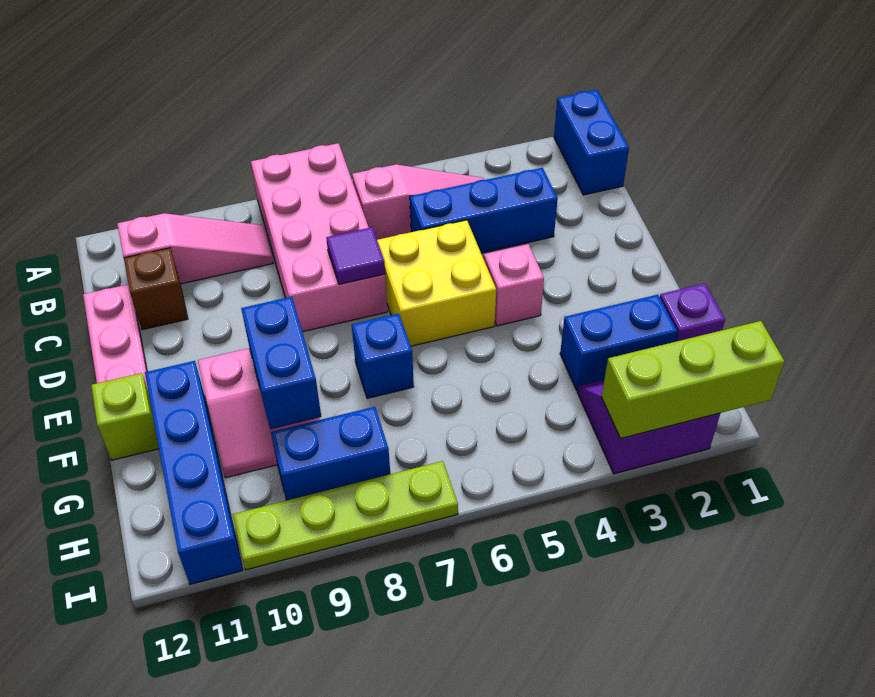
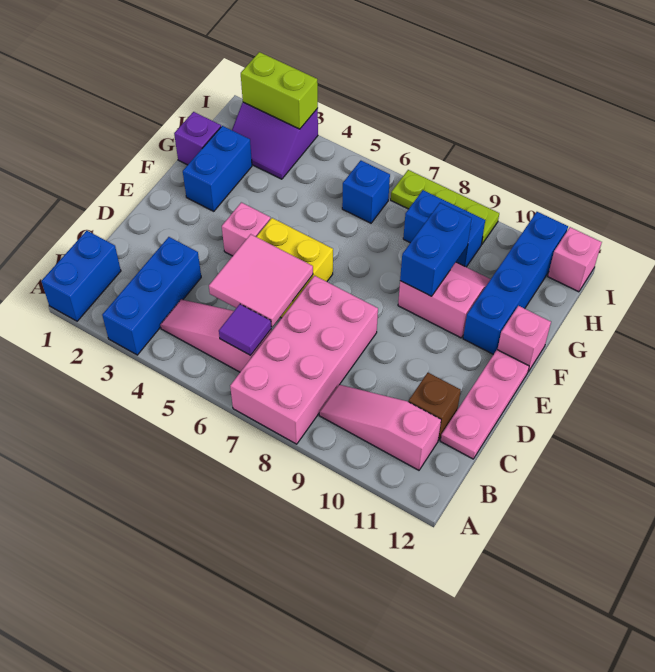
blue brick C3:C5 level 1 -> blue brick A3:C3 level 1
none -> pink tile C5:D6 level 2
purple tile D7 level 2 -> purple tile B6 level 2
blue brick F7 level 1 -> blue brick H6 level 1
lime brick F12 level 1 -> pink brick F12 level 1
blue brick G2:G3 level 1 -> blue brick F2:G2 level 1
lime brick I1:I3 level 2 -> lime brick I2:I3 level 2
lime plate I7:I10 level 1 -> lime plate I7:I9 level 1
none -> pink brick I12 level 1

